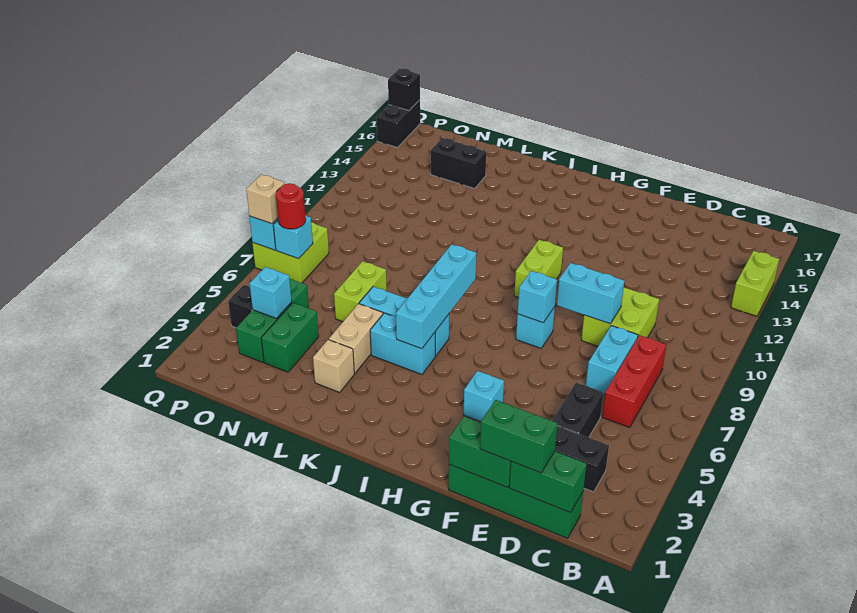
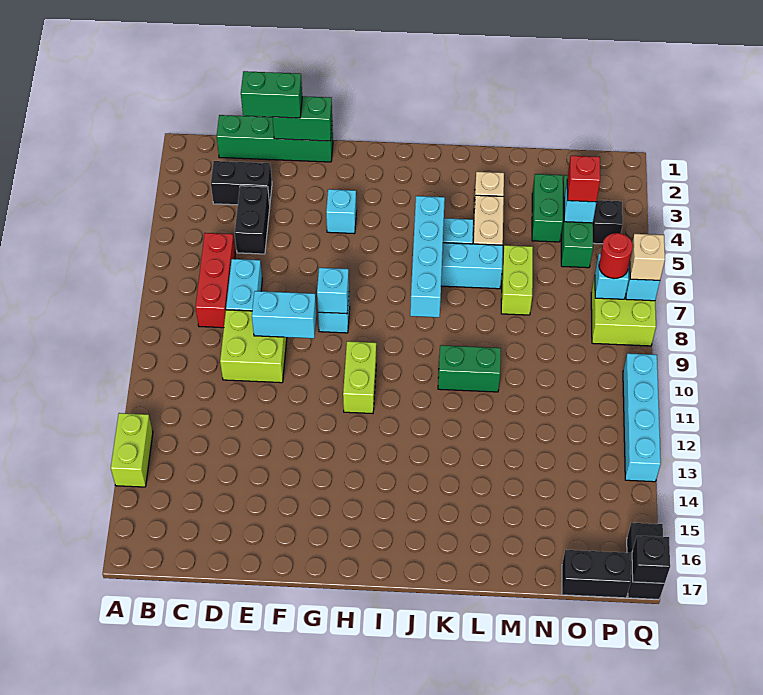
green brick C1:D1 level 2 -> green brick K10:L10 level 1
black brick M15:N15 level 1 -> black brick O17:P17 level 1
none -> red brick O4 level 3
none -> cyan brick Q10:Q13 level 1

